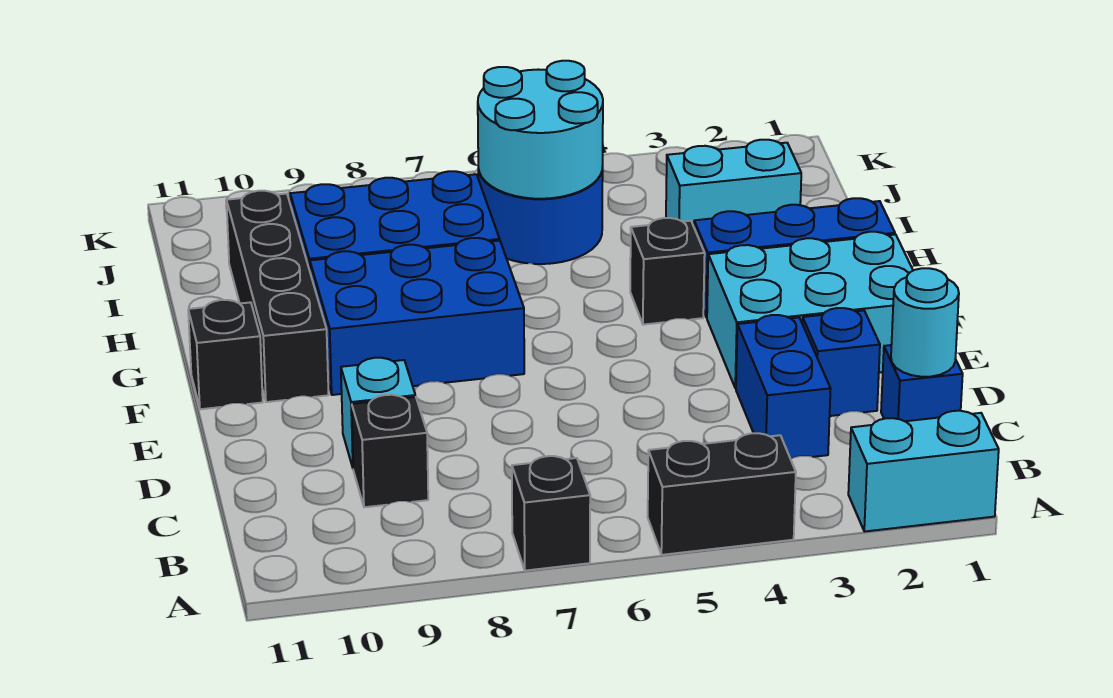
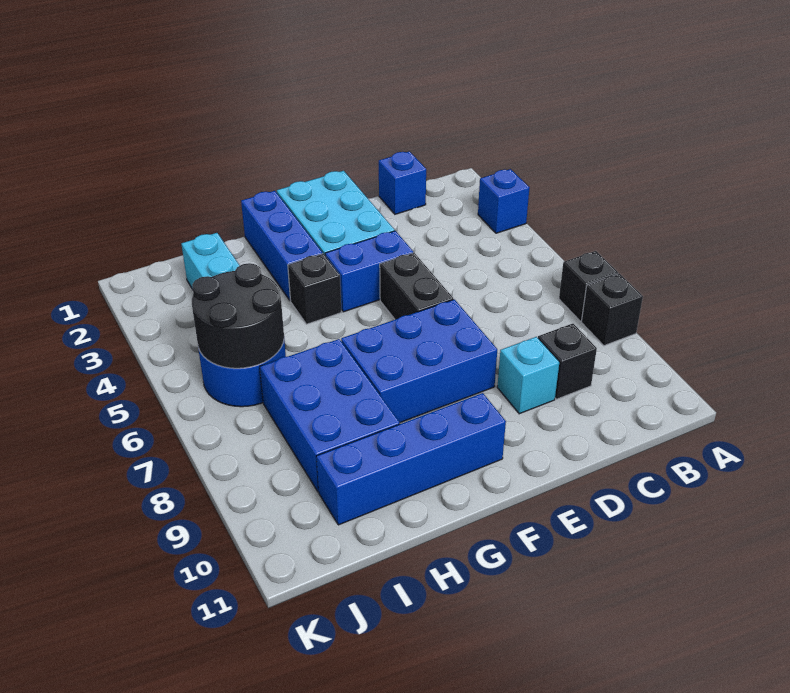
cyan brick A1:A2 level 1 -> none
black brick A4:A5 level 1 -> black brick E5:E6 level 1
cyan round brick C1 level 2 -> none
blue brick C3:D3 level 1 -> blue brick E4:F4 level 1
blue brick D2 level 1 -> blue brick A3 level 1
blue brick F7:G9 level 1 -> blue brick E7:G8 level 1
black brick F10:I10 level 1 -> blue brick F10:I10 level 1
black brick F11 level 1 -> black brick A8 level 1
cyan round brick I5:J6 level 2 -> black round brick I5:J6 level 2

